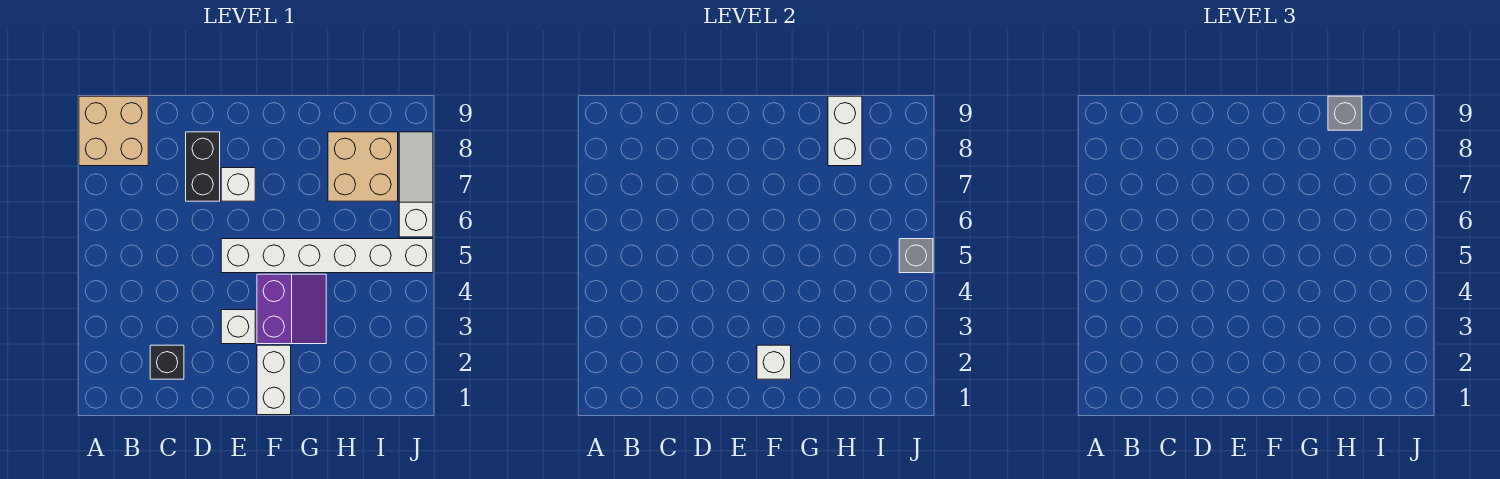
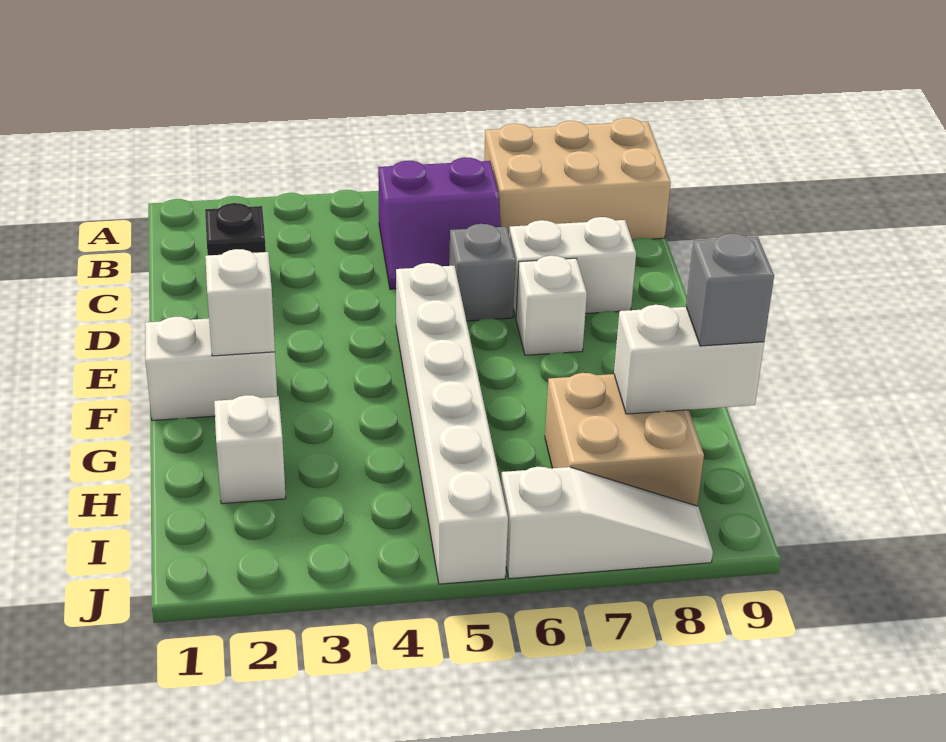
tan brick A8:B9 level 1 -> tan brick A7:B9 level 1
black brick D7:D8 level 1 -> white brick D7:D8 level 1
white brick E3 level 1 -> white brick H2 level 1
purple slope F3:G4 level 1 top F -> purple slope B5:C6 level 1 top B
grey brick J5 level 2 -> grey brick D6 level 1

